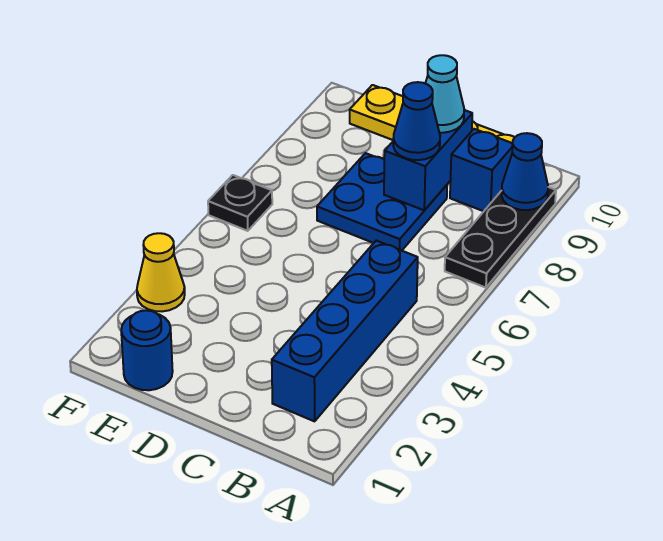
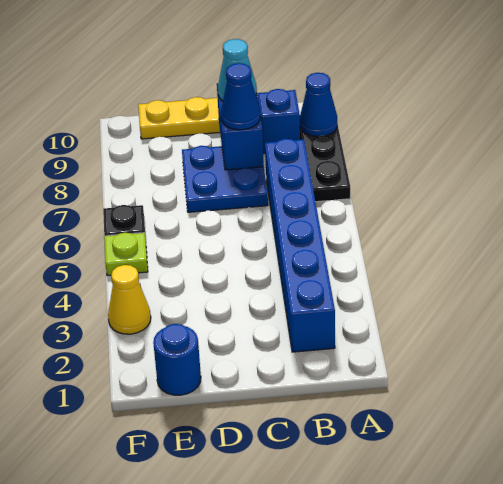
blue brick B2:B5 level 1 -> blue brick B2:B7 level 1
none -> lime plate F5 level 1

